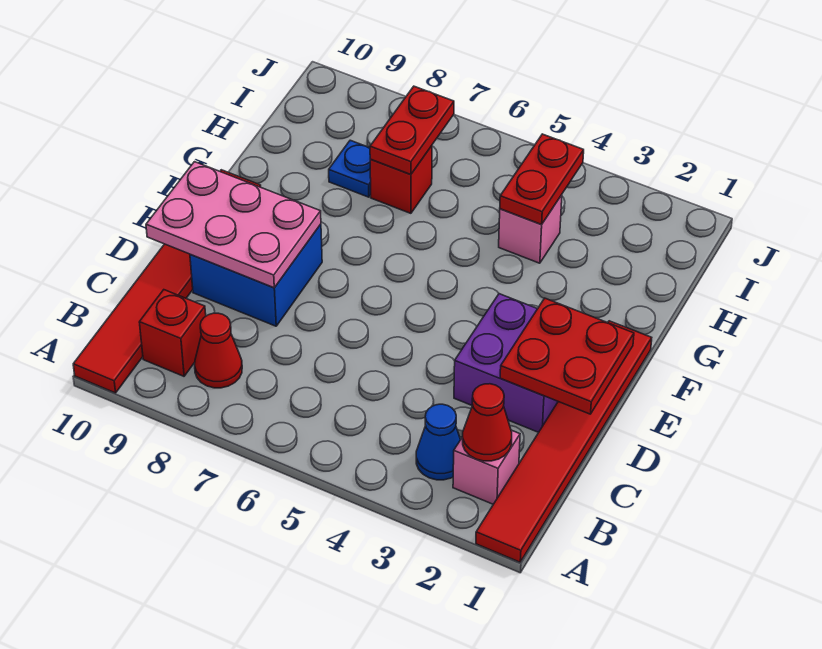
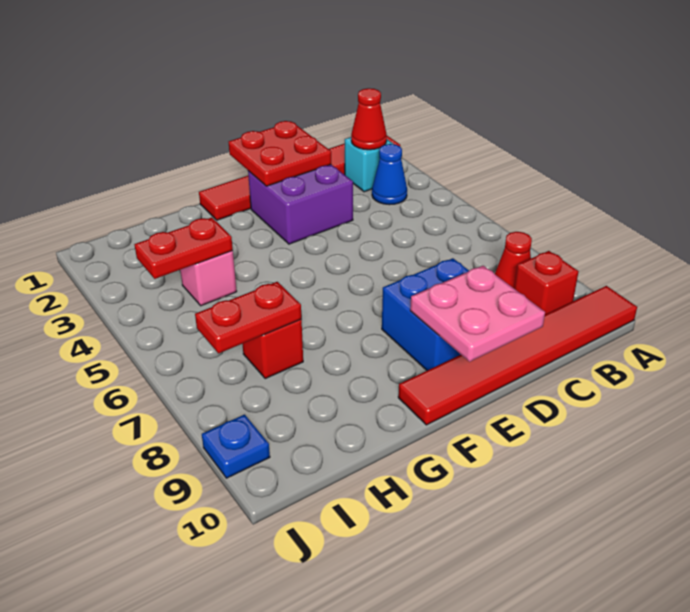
pink brick B2 level 1 -> cyan brick B2 level 1
pink plate D8:E10 level 2 -> pink plate D9:E10 level 2
blue plate H8 level 1 -> blue plate J9 level 1

